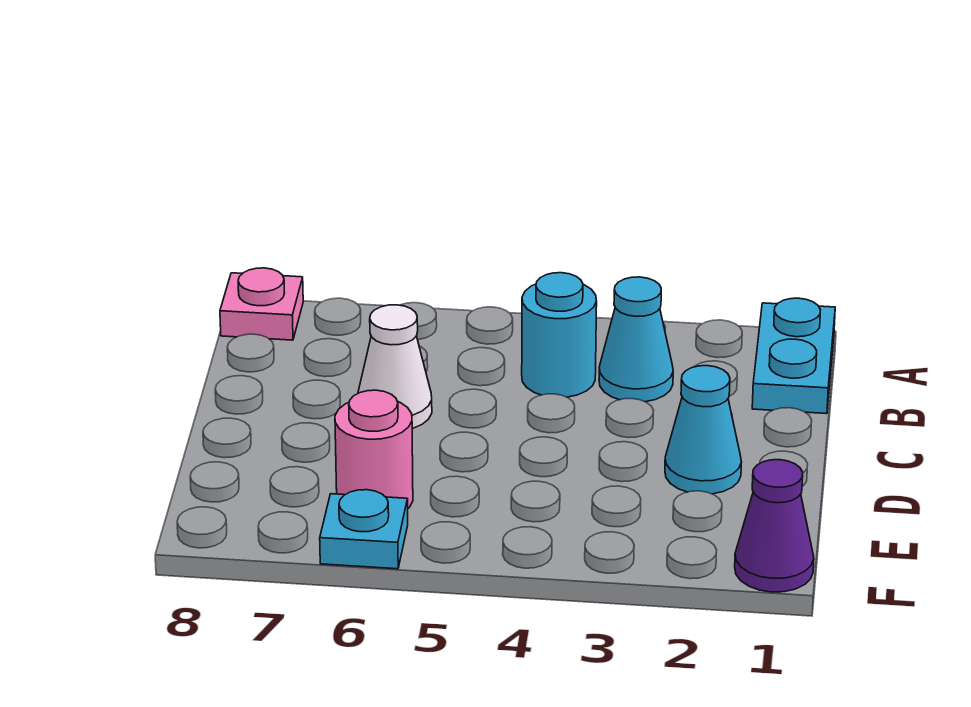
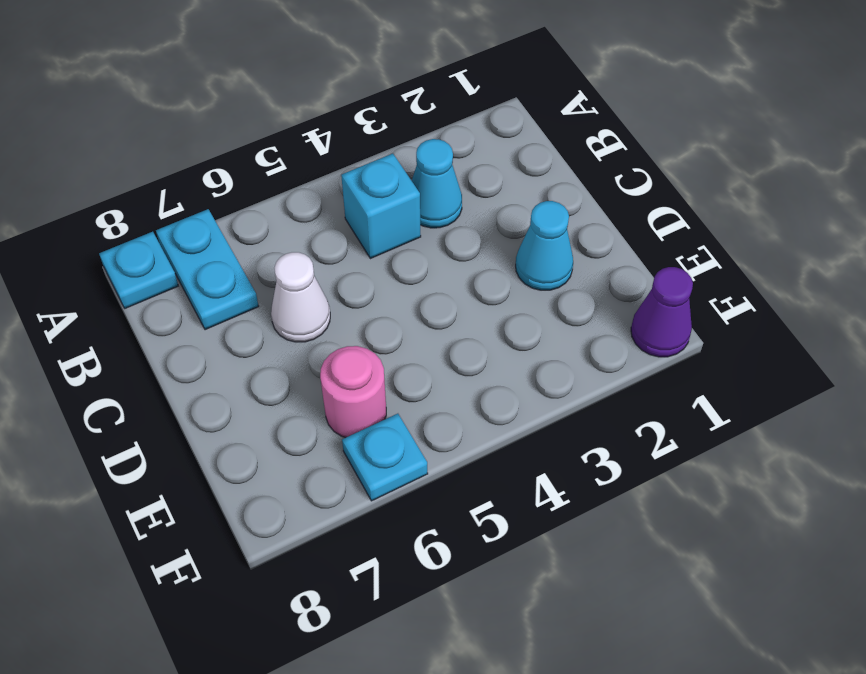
cyan plate A1:B1 level 1 -> cyan plate A7:B7 level 1
pink plate A8 level 1 -> cyan plate A8 level 1
cyan round brick B4 level 1 -> cyan brick B4 level 1

